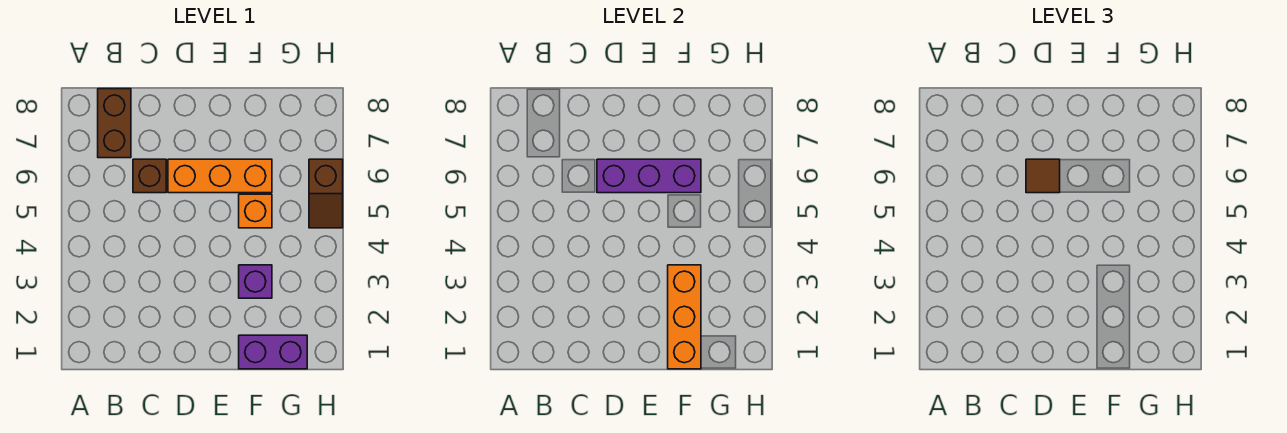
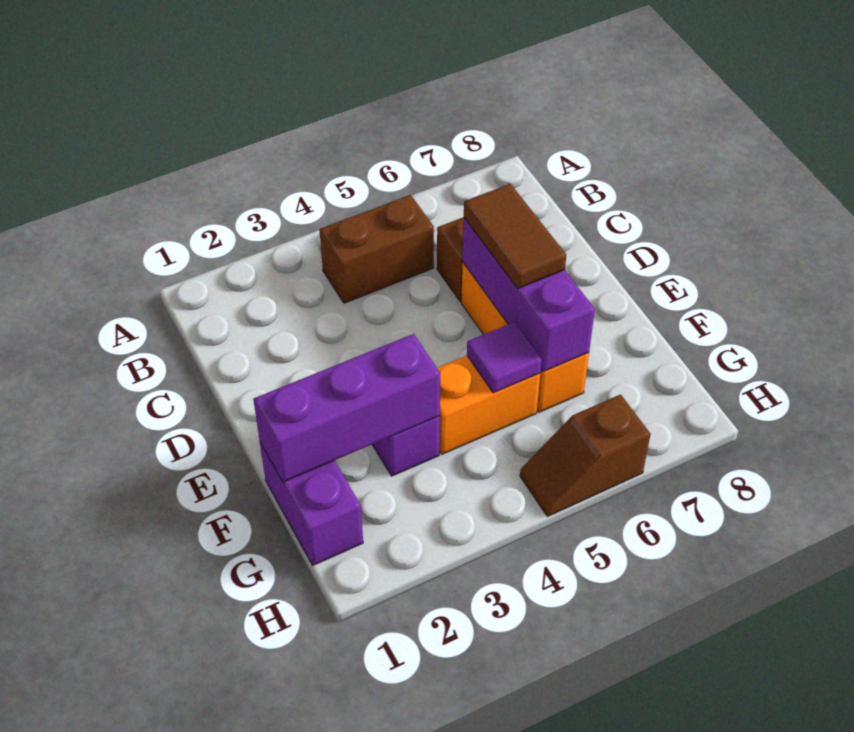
brown brick B7:B8 level 1 -> brown brick B4:B5 level 1
brown tile D6 level 3 -> brown tile D6:E6 level 3
orange brick F1:F3 level 2 -> purple brick F1:F3 level 2
orange brick F5 level 1 -> orange brick F4:F5 level 1
none -> purple tile F5 level 2

